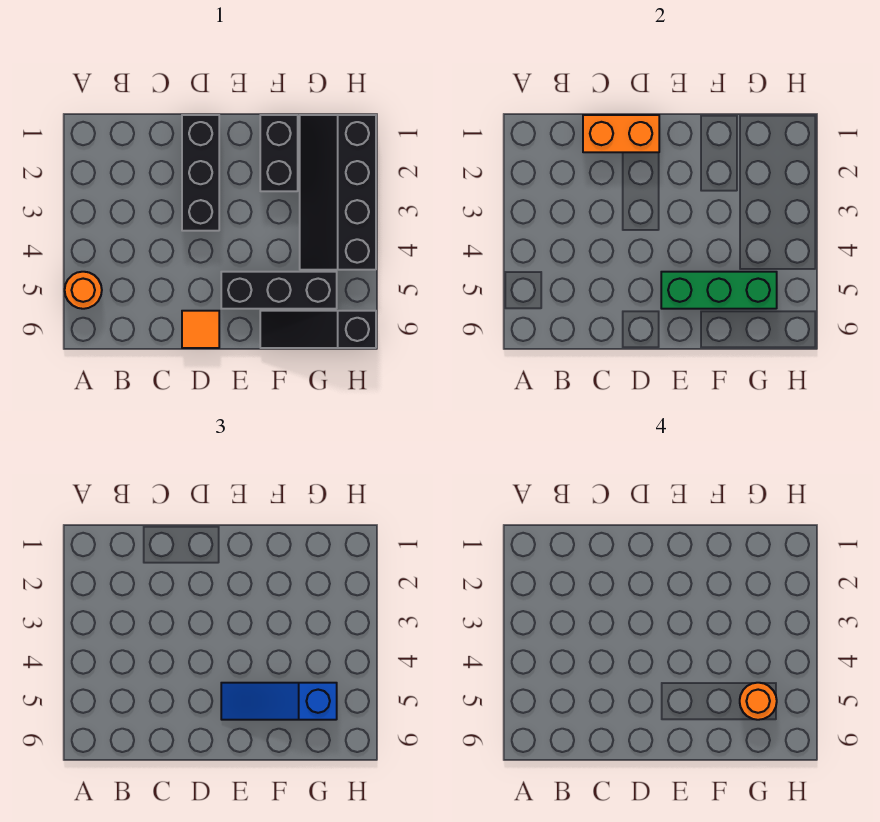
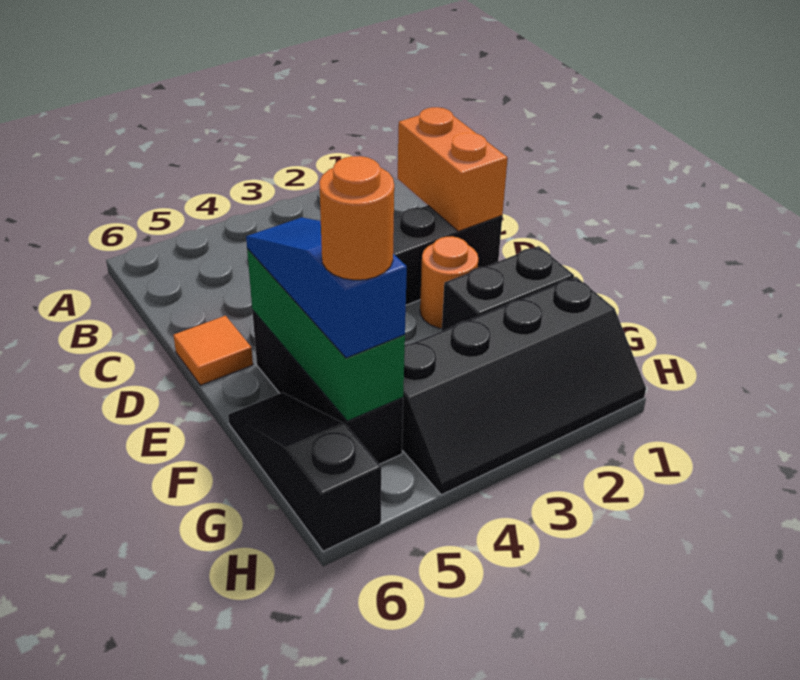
orange round brick A5 level 1 -> orange round brick E2 level 1
black slope G1:H4 level 1 top H -> black slope G1:H4 level 1 top G

